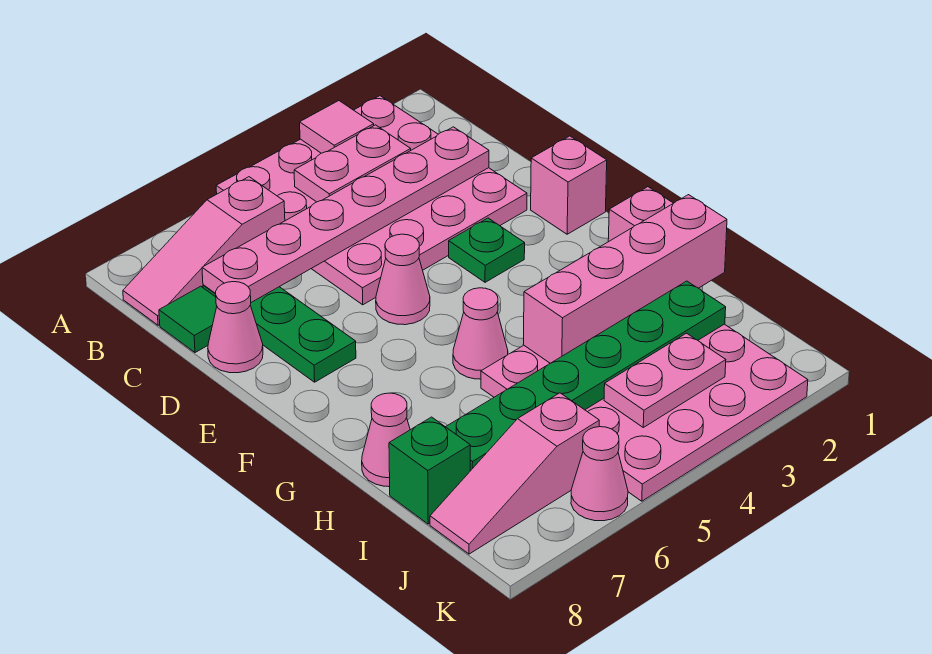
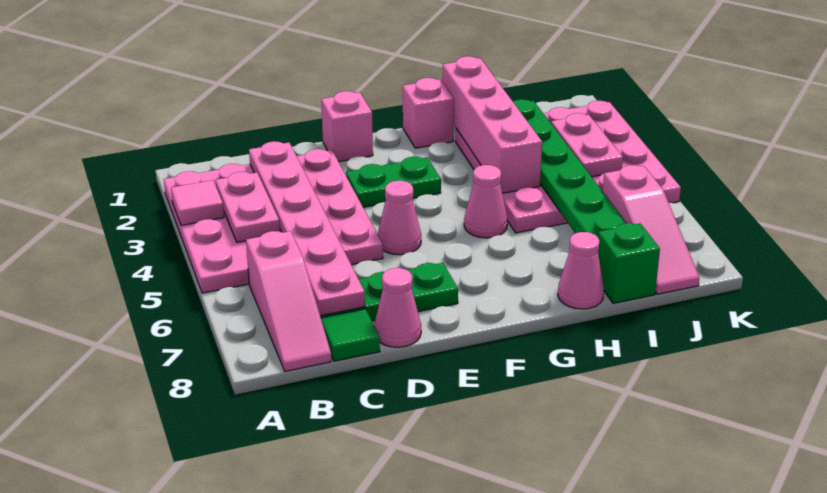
green plate E3 level 1 -> green plate E3:F3 level 1
pink cone K6 level 1 -> none

